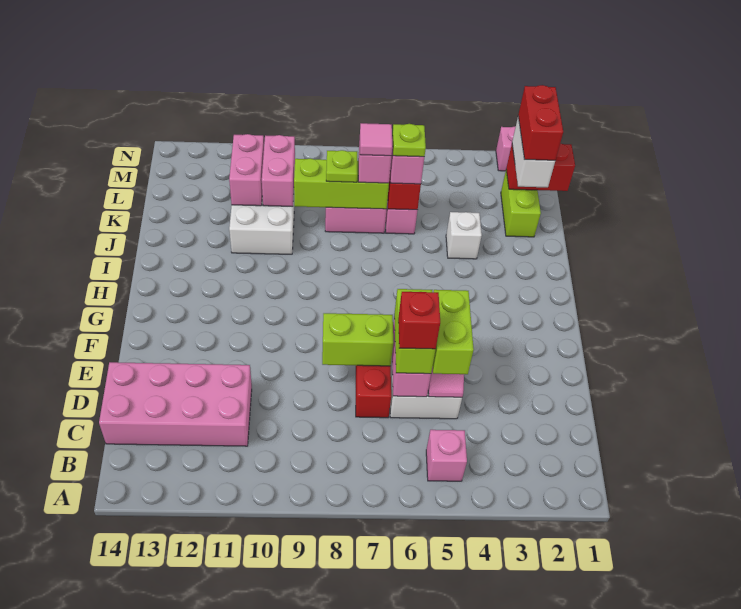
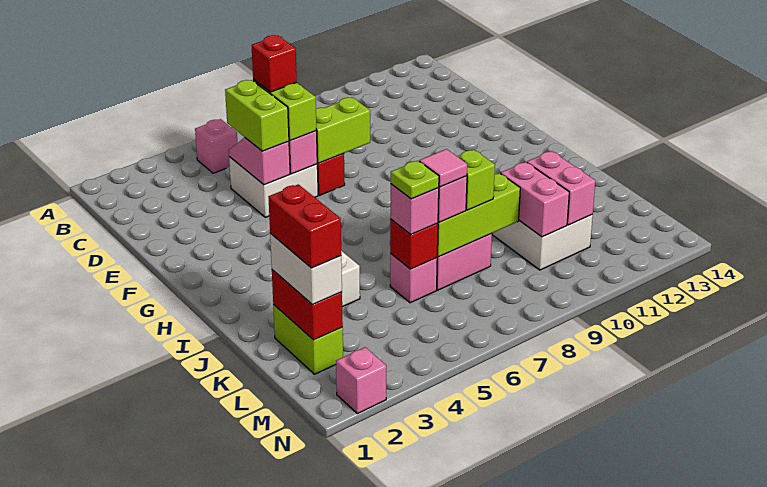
pink brick C11:D14 level 1 -> none
lime plate K8 level 3 -> lime brick K8 level 3
red brick L1:L2 level 2 -> red brick K2:L2 level 2

